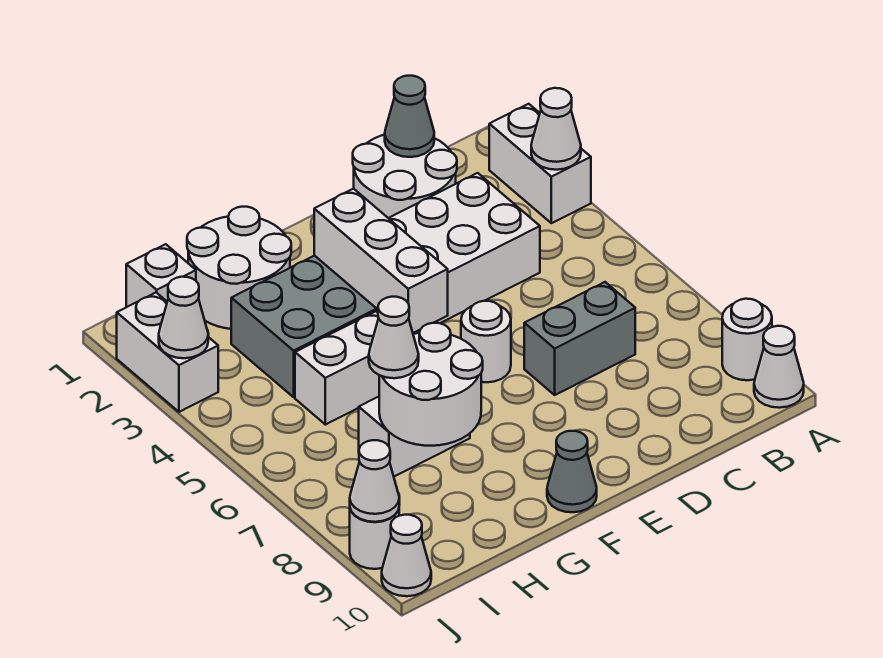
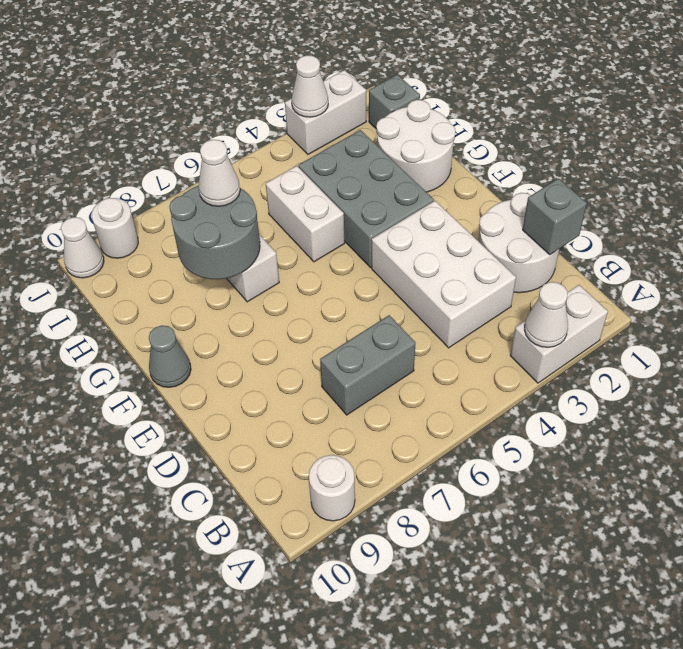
white cone A10 level 1 -> none
grey cone C1 level 2 -> grey brick C1 level 2
grey brick C7:D7 level 1 -> grey brick C6:C7 level 1
white round brick E6 level 1 -> none
white brick F3:F5 level 2 -> none
white round brick G7:H8 level 2 -> grey round brick G7:H8 level 2
white brick I1 level 1 -> grey brick I1 level 1
white cone J9 level 2 -> none

